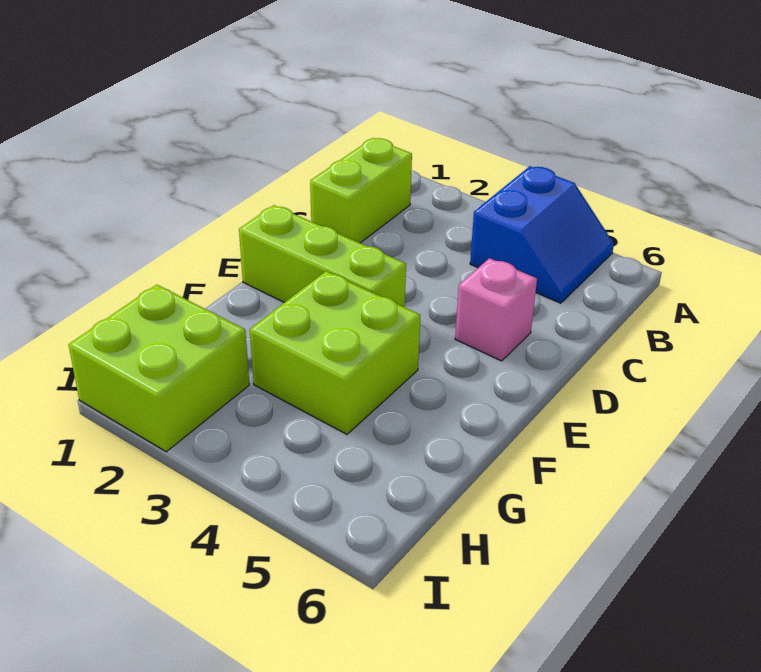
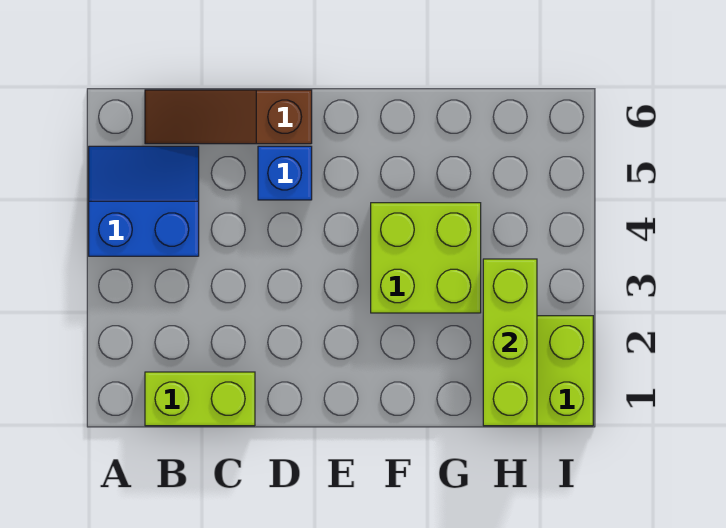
none -> brown slope B6:D6 level 1 top D
pink brick D5 level 1 -> blue brick D5 level 1
lime brick E1:E3 level 1 -> lime brick H1:H3 level 2

